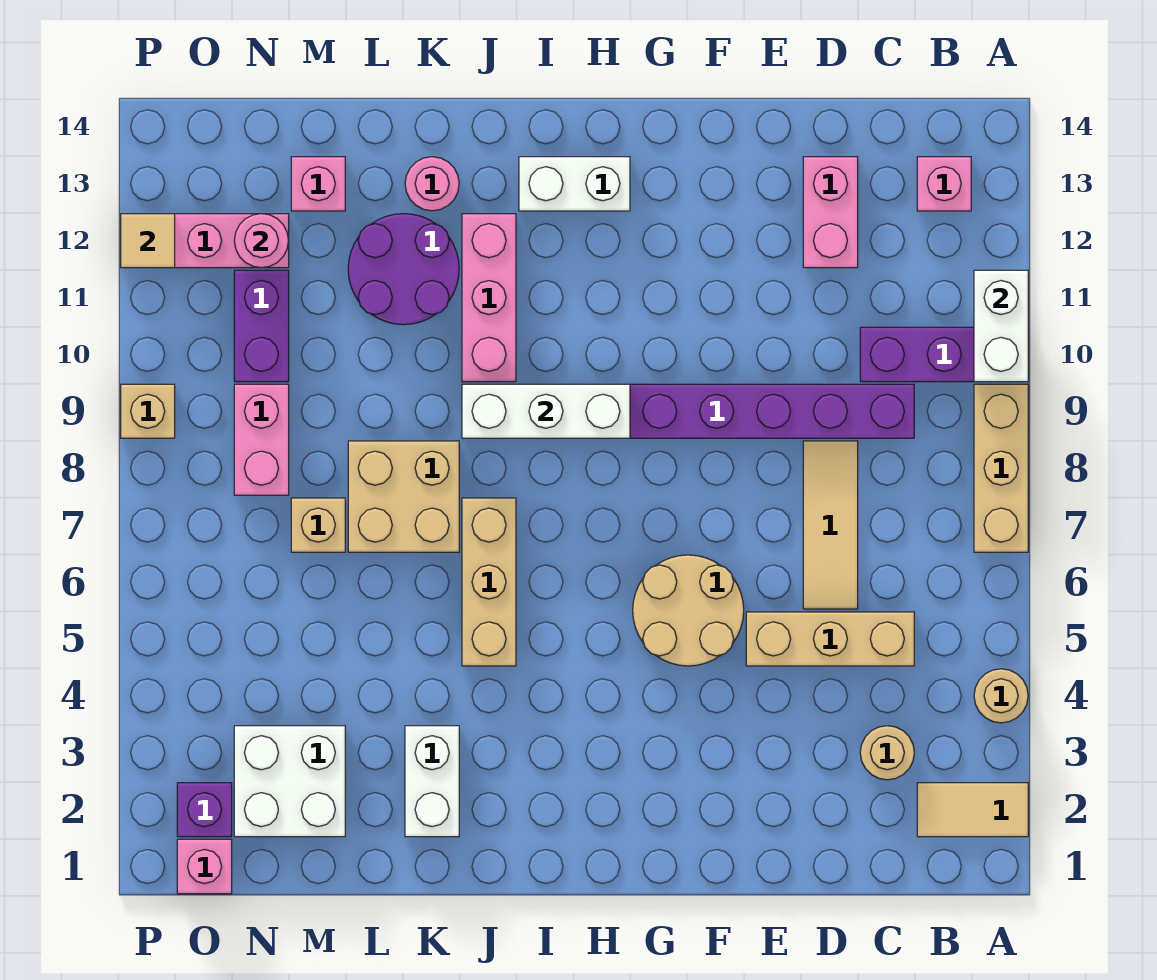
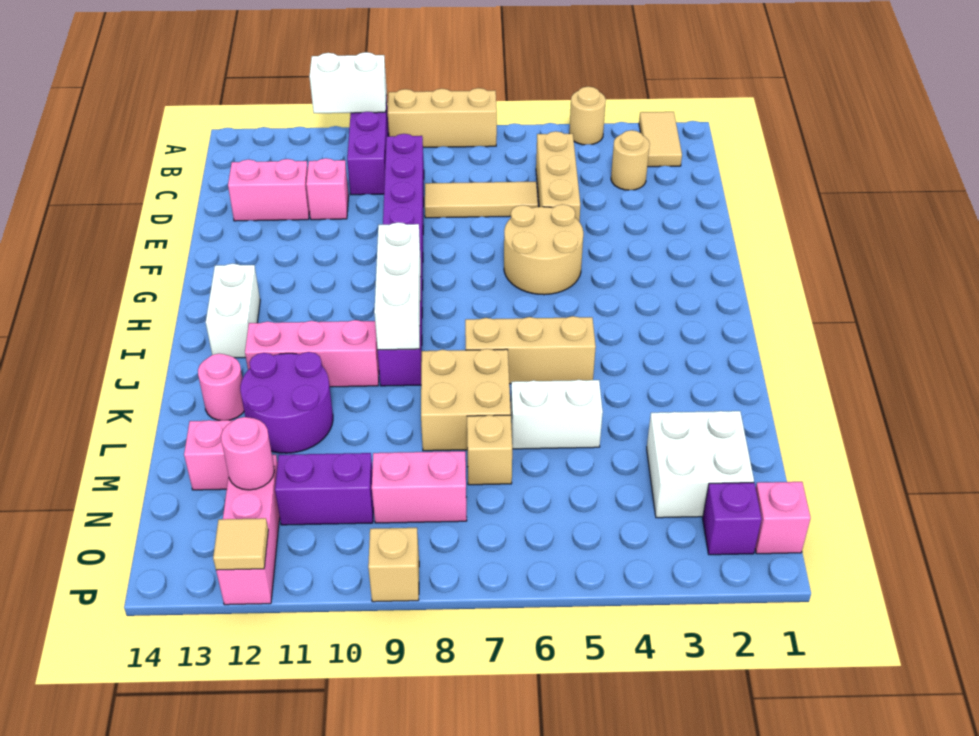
pink brick B13 level 1 -> pink brick D11 level 1
white brick K2:K3 level 1 -> white brick L5:L6 level 1

